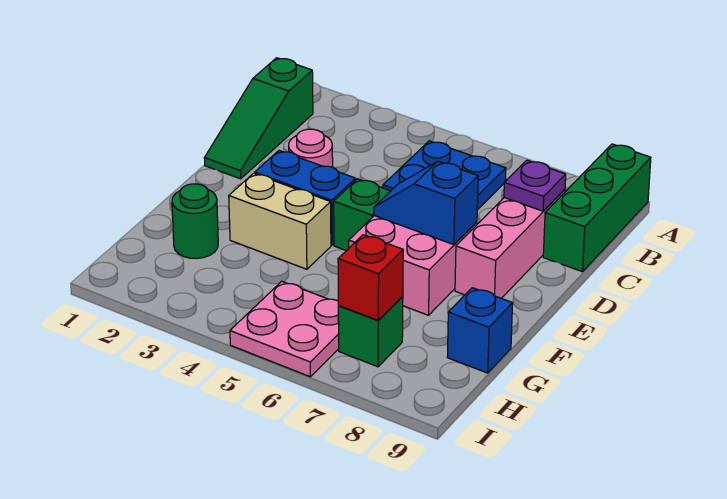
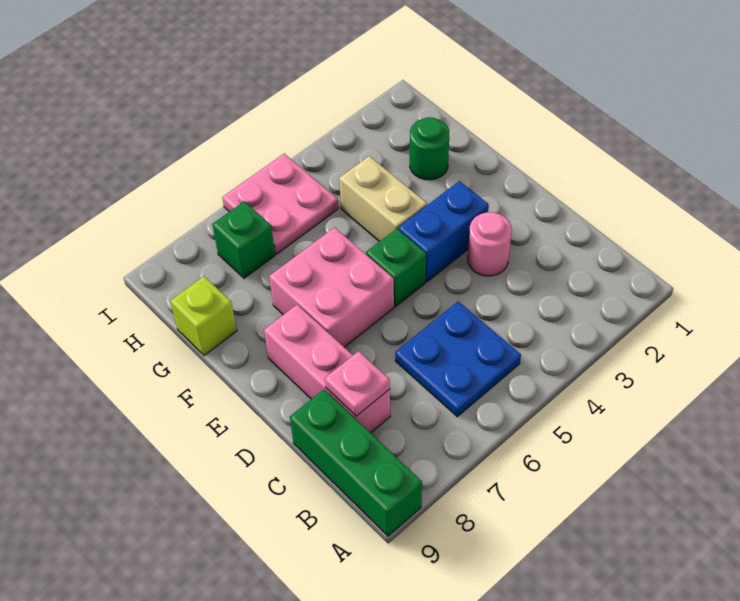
green slope B1:D1 level 1 top B -> none
purple plate C8 level 2 -> pink plate C8 level 2
blue slope E6:E7 level 2 top 7 -> none
tan brick F3:F4 level 1 -> tan brick F4:G4 level 1
blue brick G9 level 1 -> lime brick G9 level 1
red brick H7 level 2 -> none

